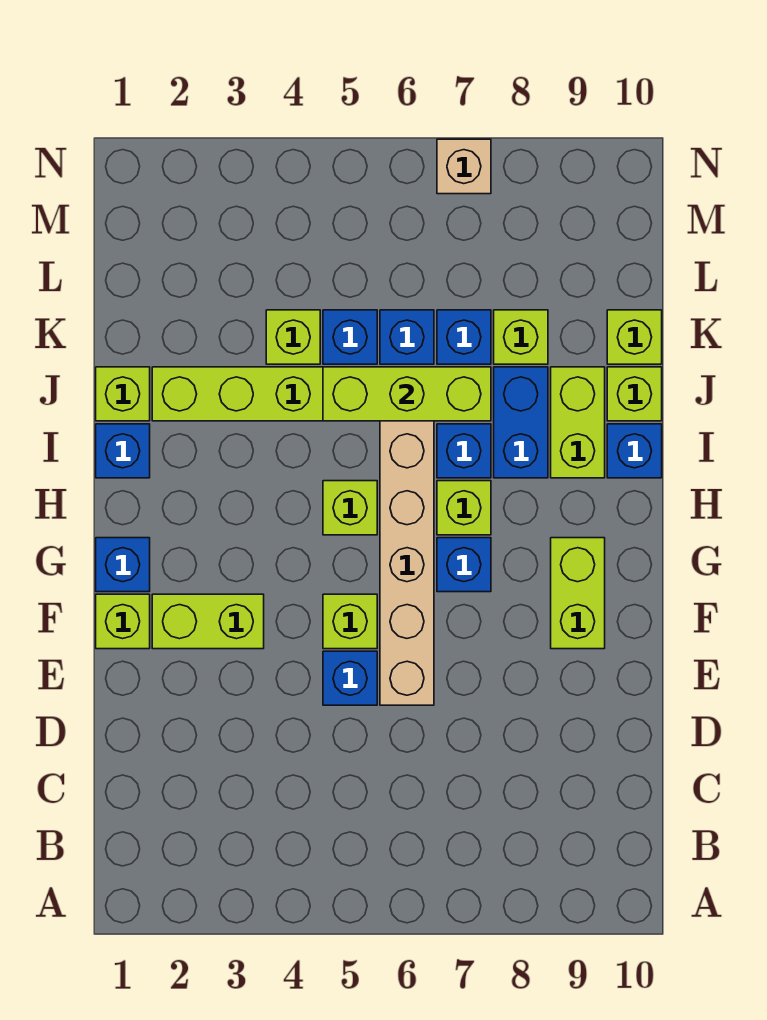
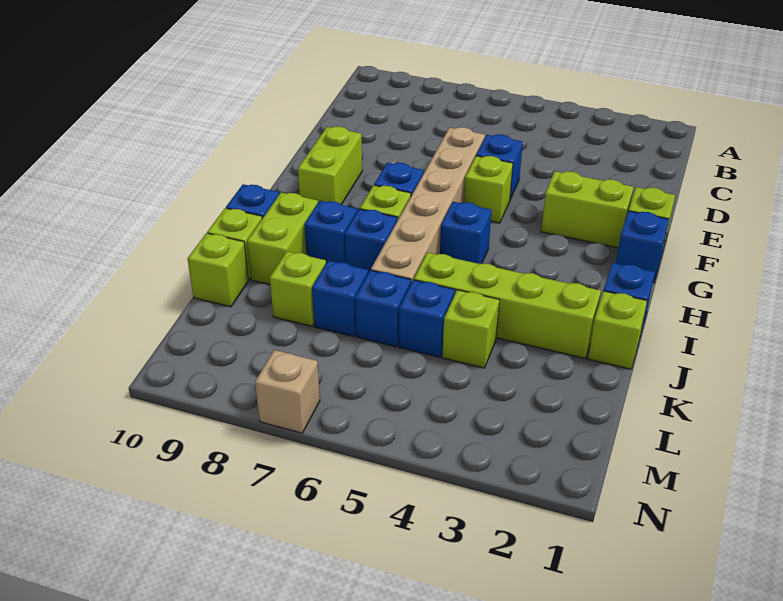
lime brick H5 level 1 -> blue brick H5 level 1
blue brick I8:J8 level 1 -> blue brick I8 level 1
lime brick J5:J7 level 2 -> none

